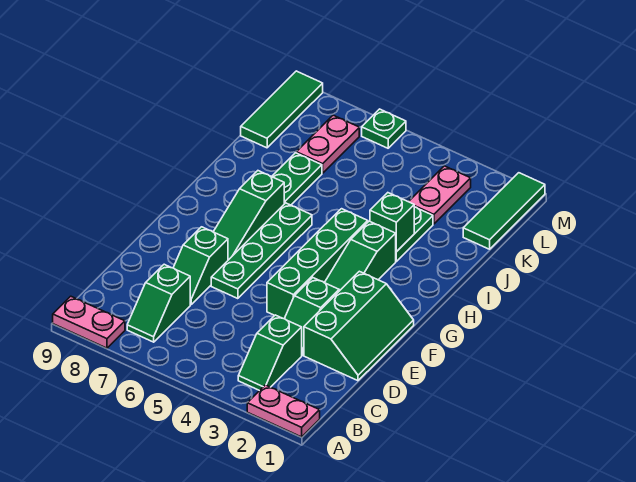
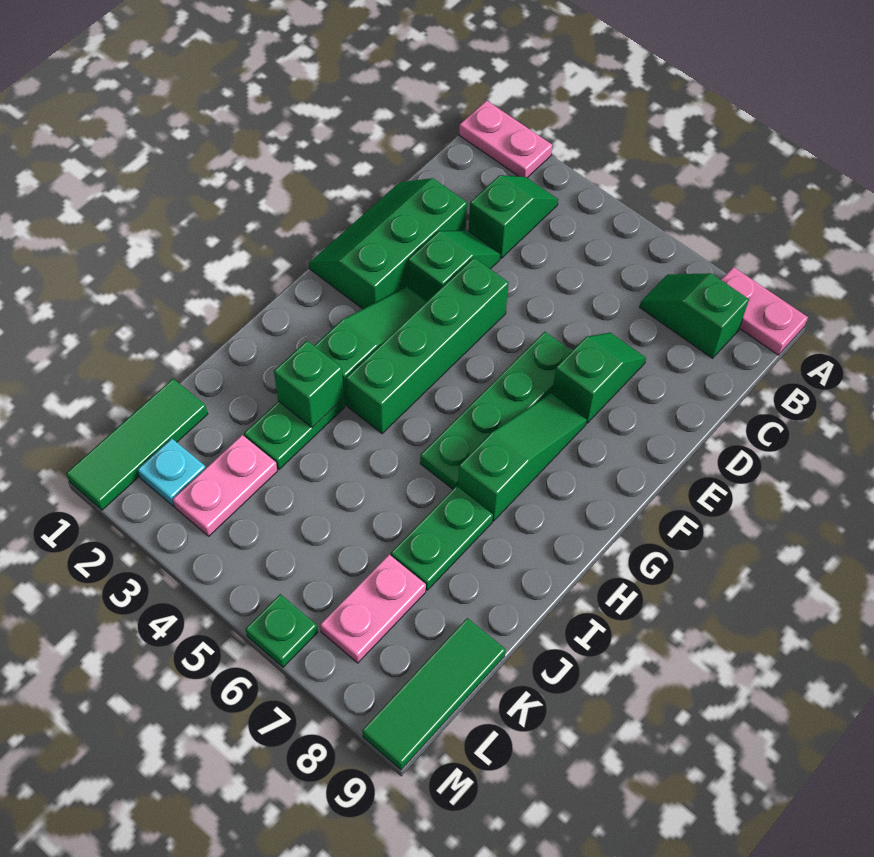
green slope B7:C7 level 1 top C -> green slope B7:B8 level 1 top 8
none -> cyan plate L2 level 1

